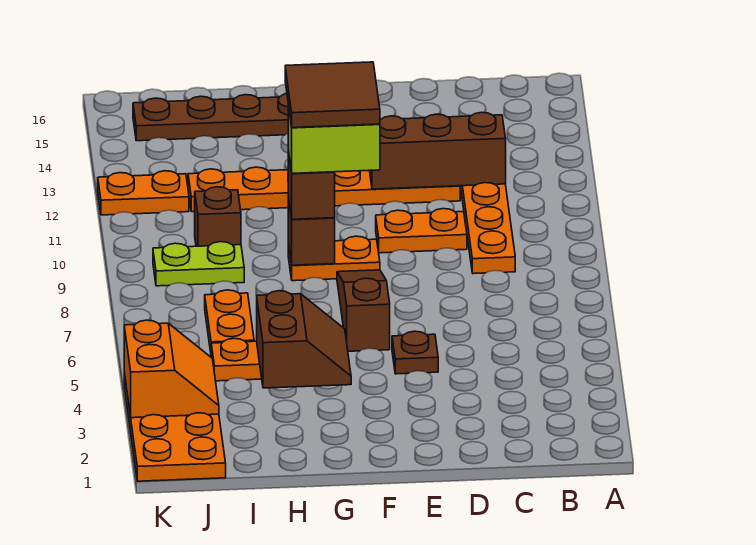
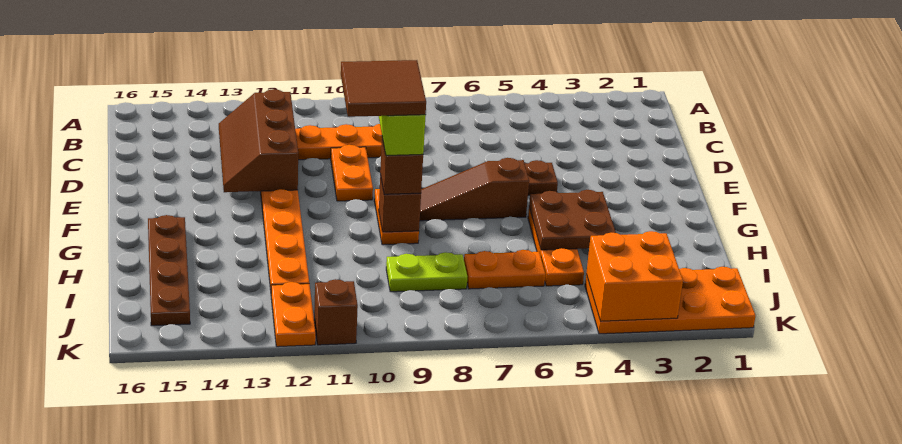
brown slope G4:H5 level 2 top H -> brown plate G4:H5 level 2
lime plate I9:J9 level 1 -> lime plate I8:I9 level 1
brown brick I10 level 1 -> brown brick K11 level 1
orange slope J3:K4 level 2 top K -> orange brick J3:K4 level 2

